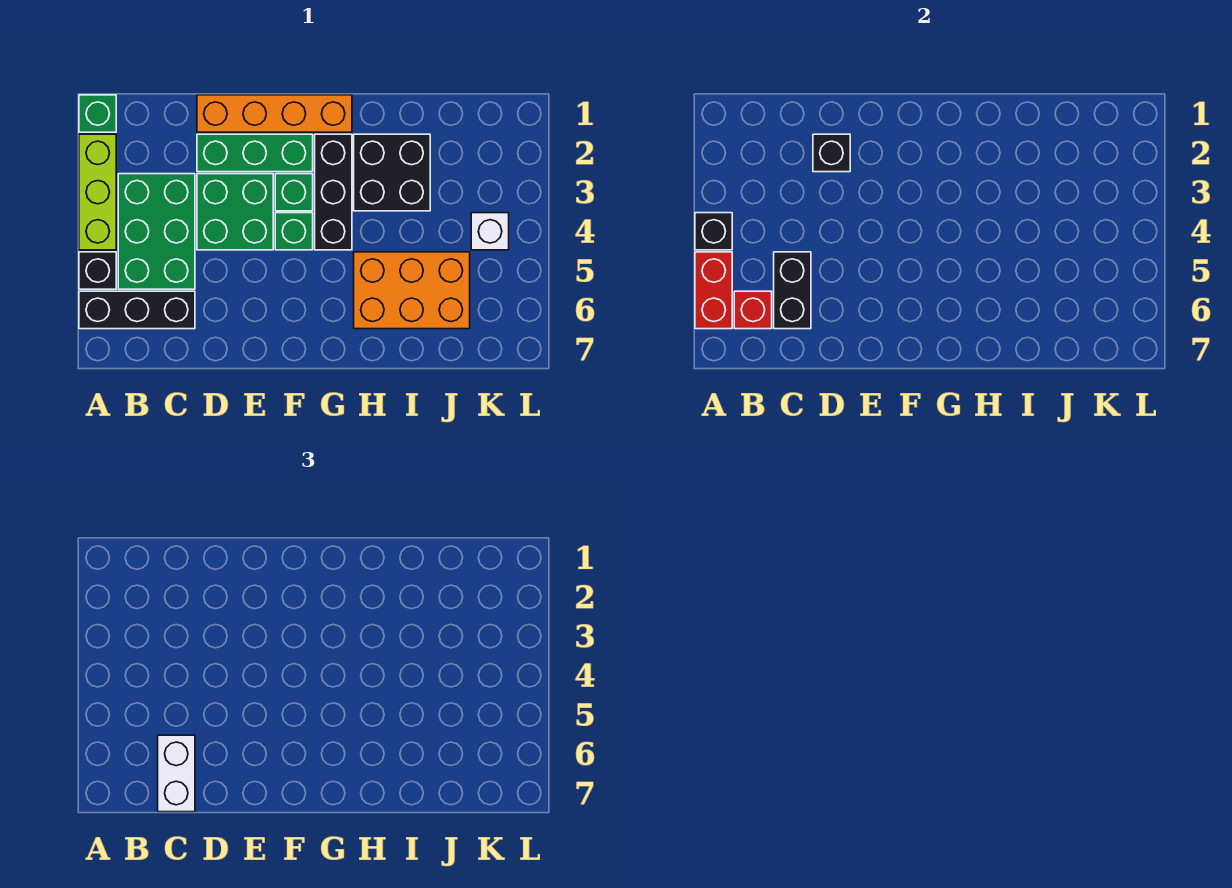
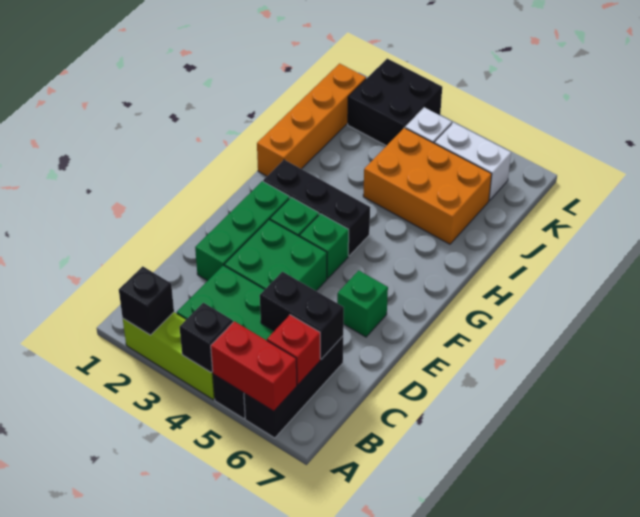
green brick A1 level 1 -> green brick E6 level 1
white brick C6:C7 level 3 -> white brick K5:K6 level 1
orange brick D1:G1 level 1 -> orange brick H1:K1 level 1
black brick D2 level 2 -> black brick A2 level 2
black brick H2:I3 level 1 -> black brick K2:L3 level 1
orange brick H5:J6 level 1 -> orange brick I4:J6 level 1

